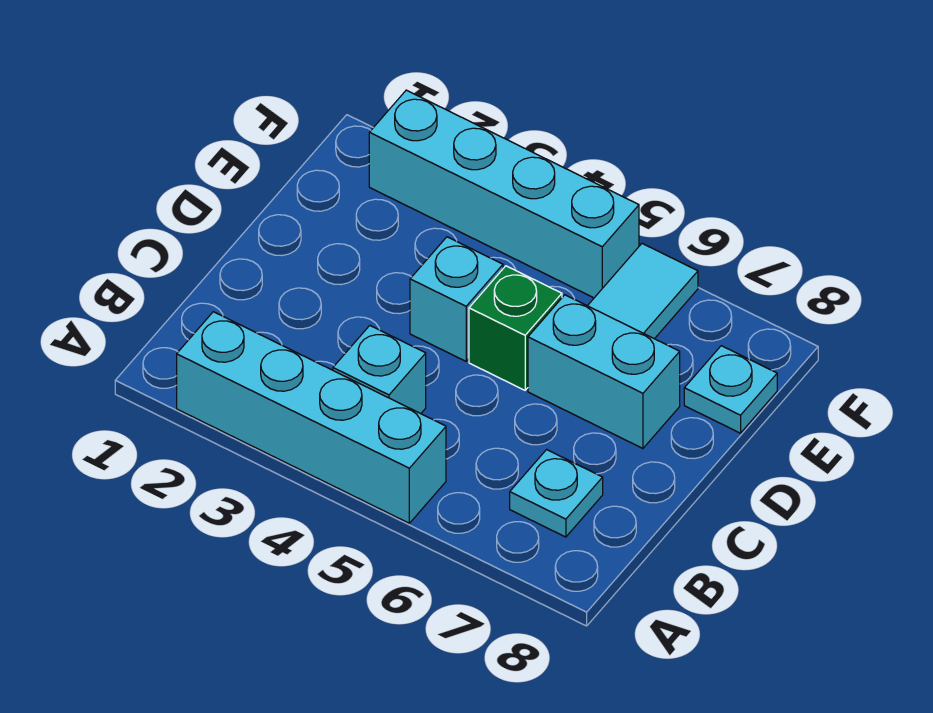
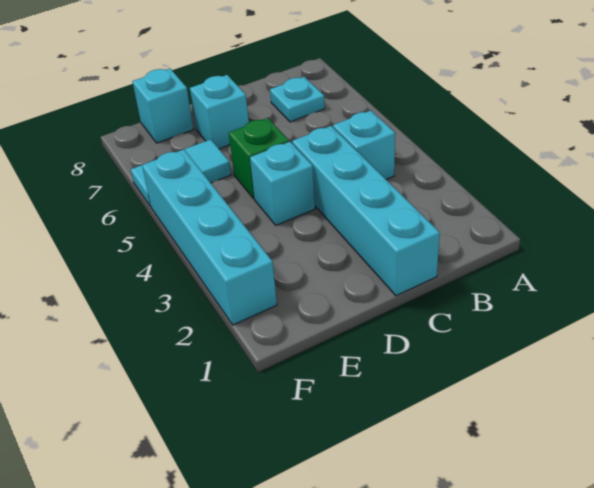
cyan brick A2:A5 level 1 -> cyan brick C1:C4 level 1
cyan brick D6:D7 level 1 -> cyan brick D7 level 1
cyan plate E8 level 1 -> cyan brick E8 level 1

